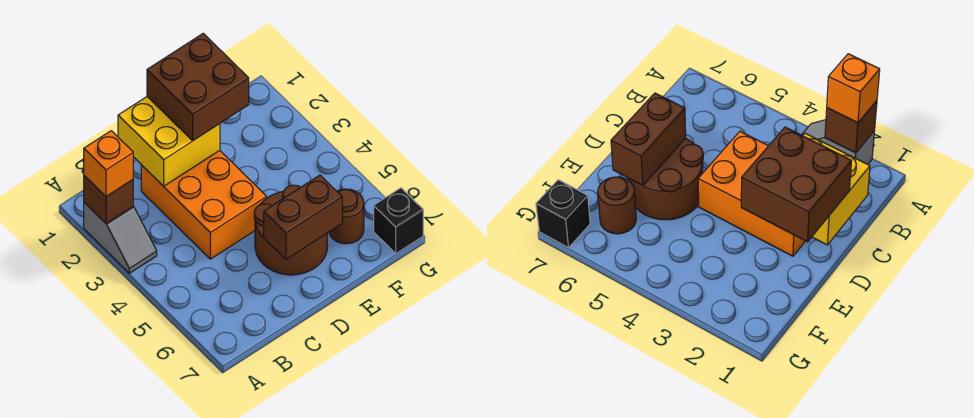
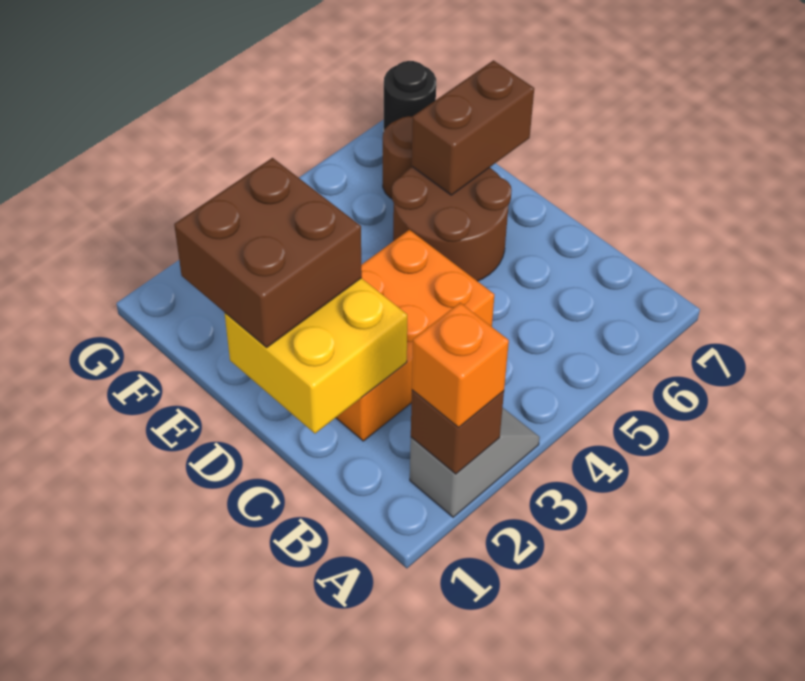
brown brick D6:E6 level 2 -> brown brick E6:E7 level 2
black brick G7 level 1 -> black round brick G7 level 1

